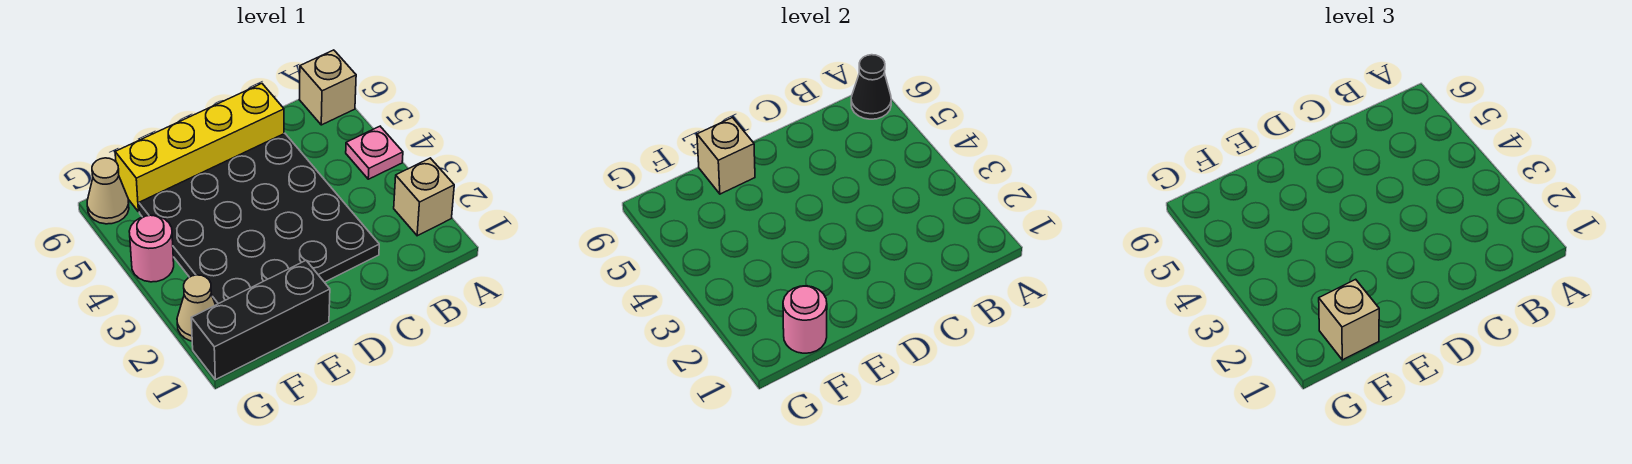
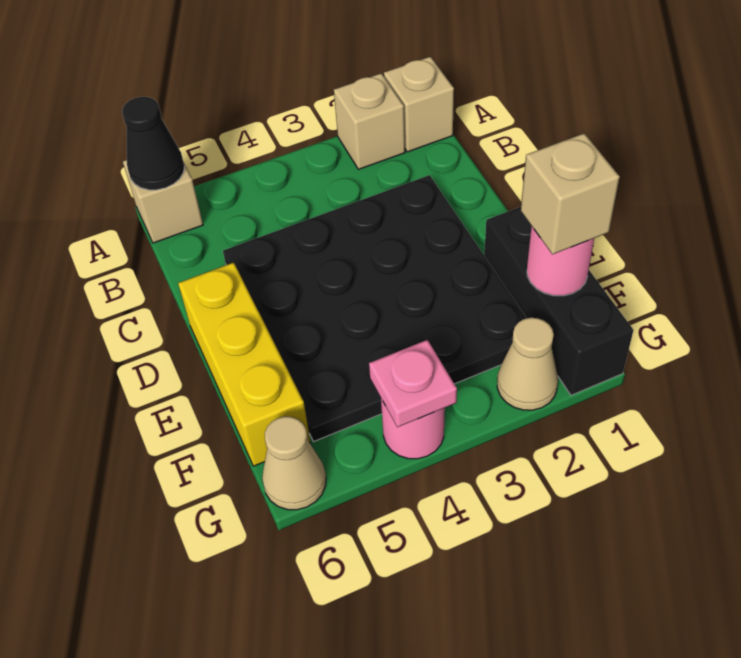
pink plate A4 level 1 -> pink plate G4 level 2
yellow brick C6:F6 level 1 -> yellow brick D6:F6 level 1
tan brick E6 level 2 -> tan brick A1 level 1

